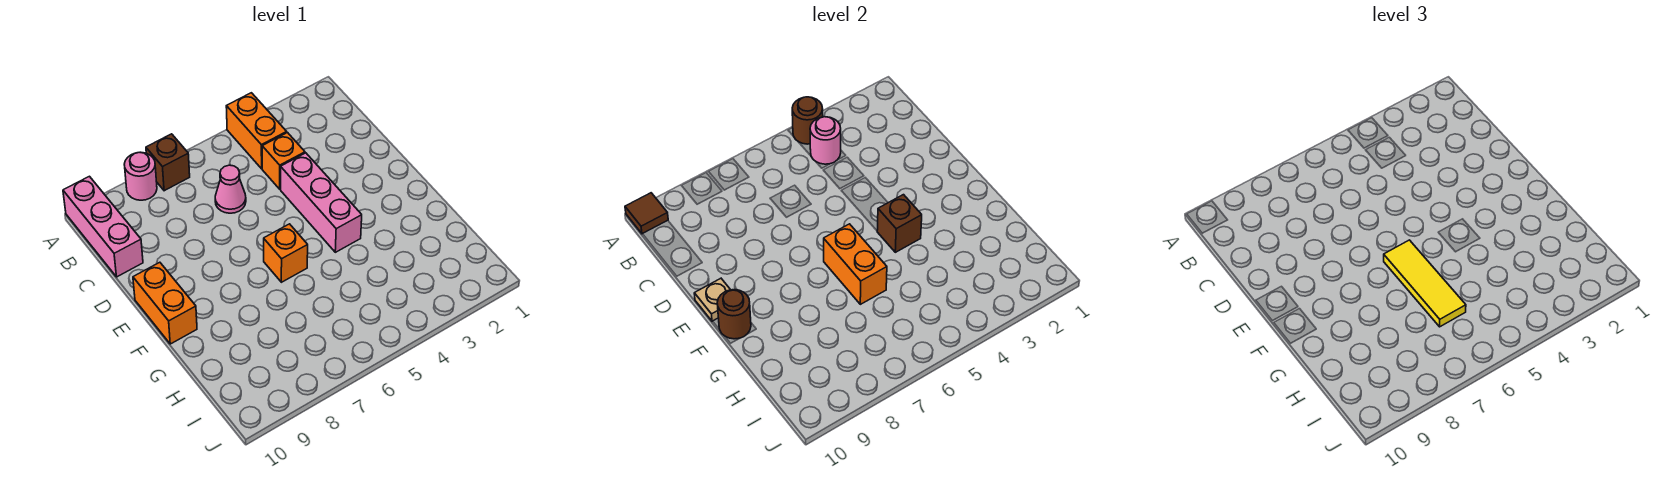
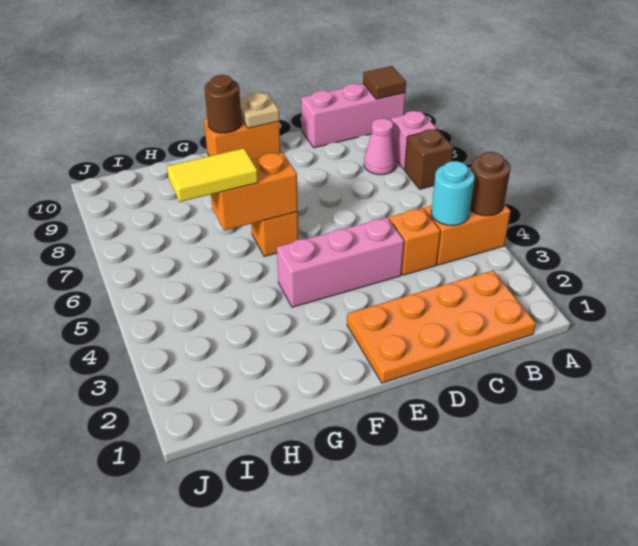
pink round brick A8 level 1 -> pink brick A8 level 1
none -> orange plate B1:E2 level 1
pink round brick B4 level 2 -> cyan round brick B4 level 2
pink cone C6 level 1 -> pink cone B8 level 1
brown brick F4 level 2 -> none
yellow tile F6:H6 level 3 -> yellow tile G6:H6 level 3

